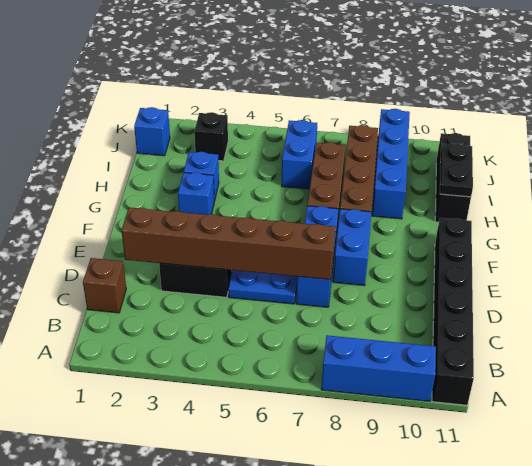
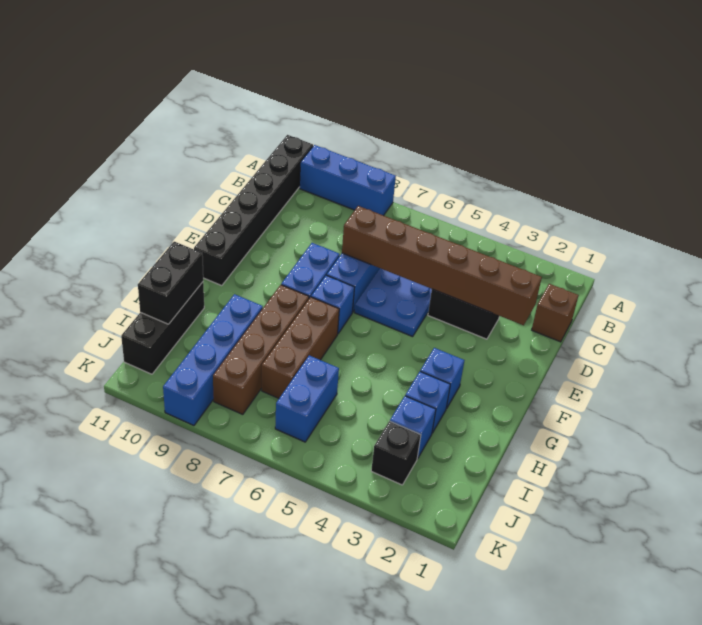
black plate H11:I11 level 2 -> black brick H11:I11 level 2
blue brick J1 level 1 -> blue brick I3 level 1

